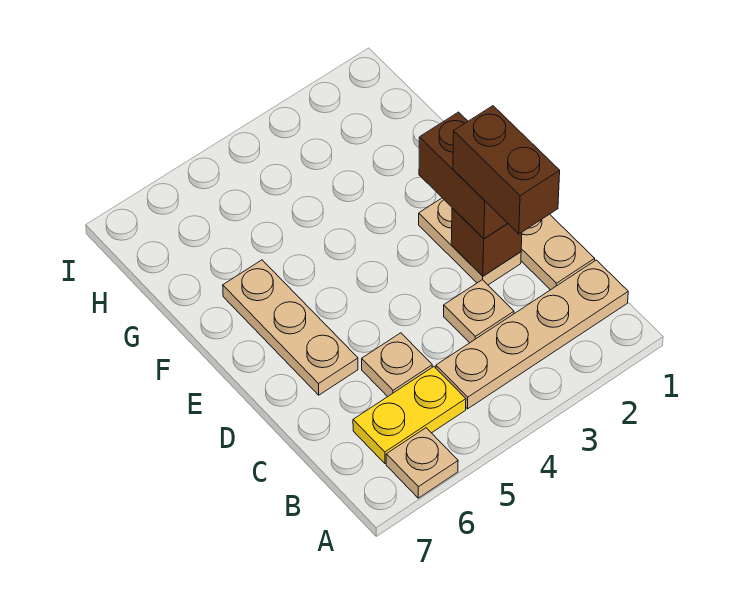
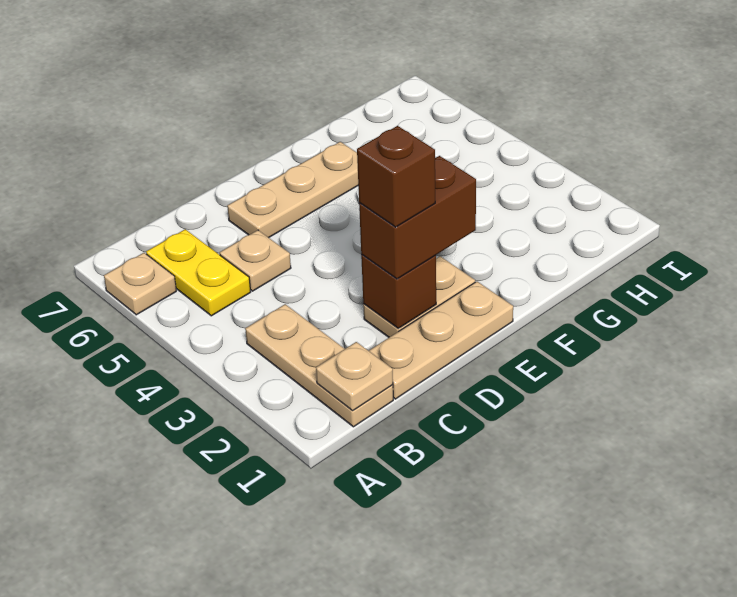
tan plate B1:B4 level 1 -> tan plate B1:B3 level 1
brown brick C2:D2 level 4 -> brown brick D2 level 4
tan plate C3 level 1 -> tan plate B1 level 2

